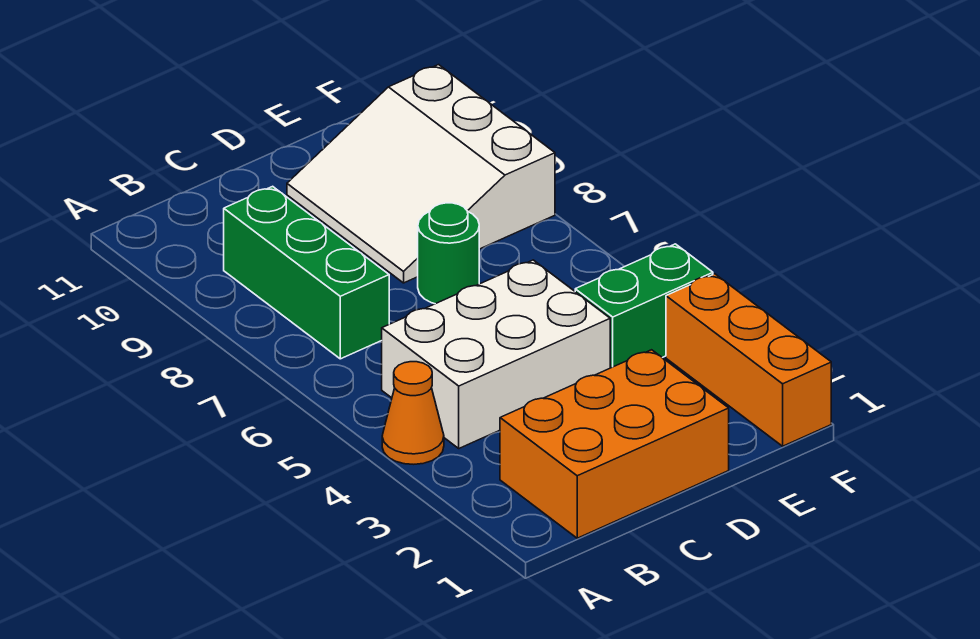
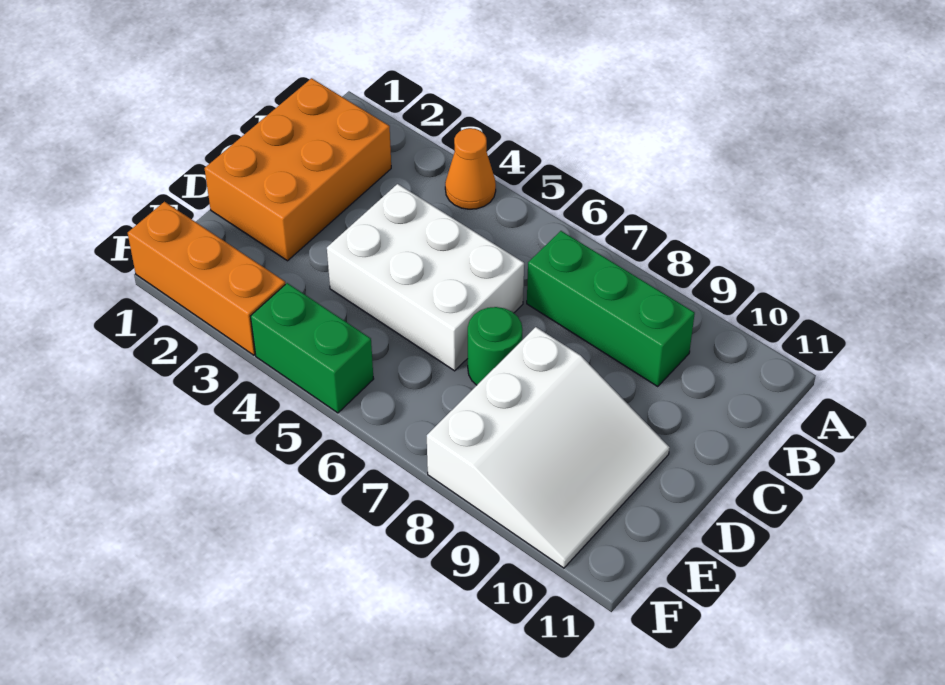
white brick B4:D5 level 1 -> white brick C4:D6 level 1
white slope D8:F10 level 1 top F -> white slope D8:F10 level 1 top 8
green brick E4:F4 level 1 -> green brick F4:F5 level 1

